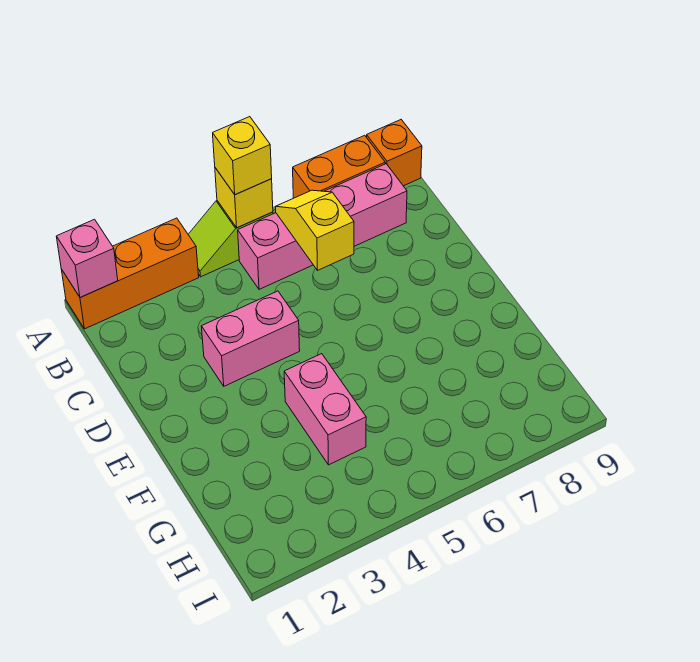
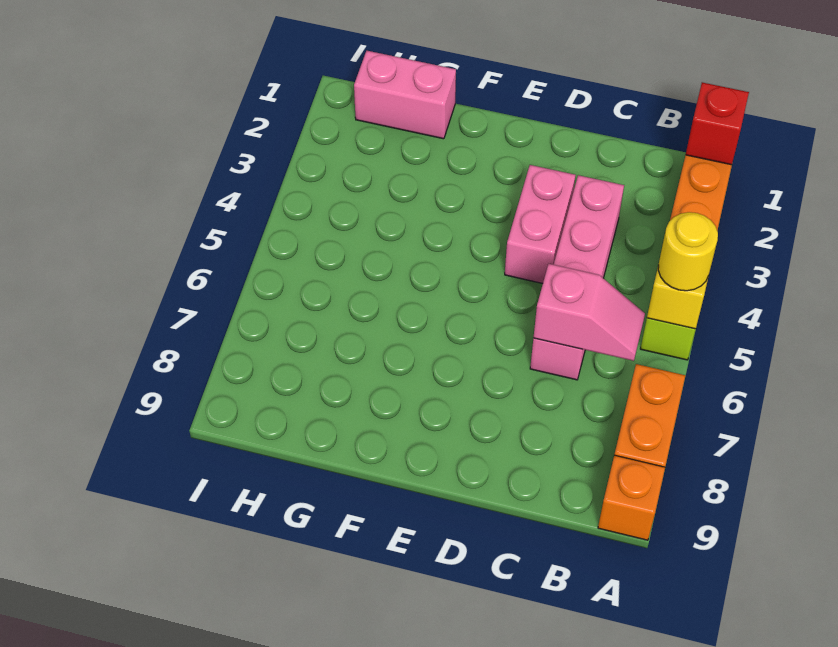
pink brick A1 level 2 -> red brick A1 level 2
yellow brick A5 level 3 -> yellow round brick A5 level 3
pink brick B5:B8 level 1 -> pink brick C3:C6 level 1
yellow slope B6:C6 level 2 top C -> pink slope B6:C6 level 2 top C
pink brick F4:G4 level 1 -> pink brick G1:H1 level 1

